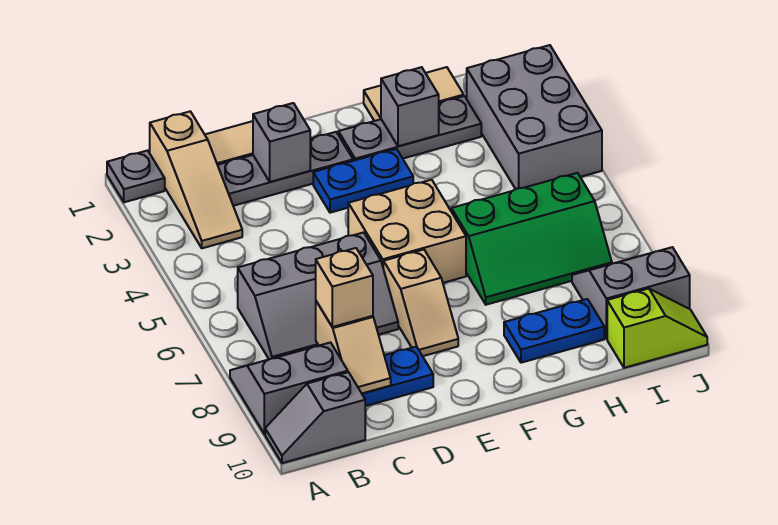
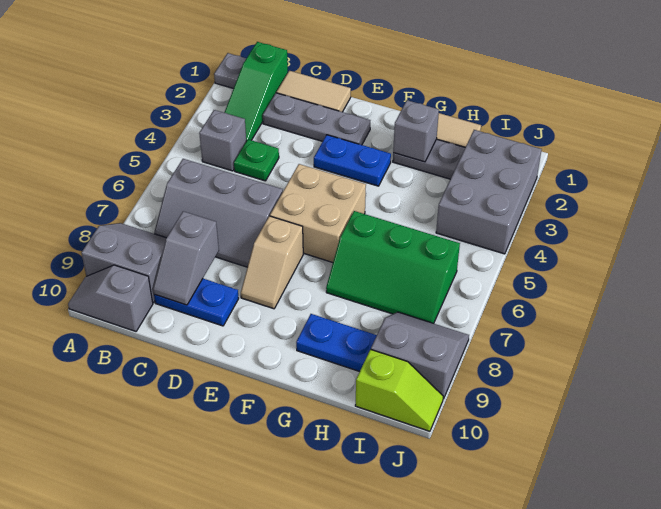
tan slope B1:B3 level 1 top 1 -> green slope B1:B3 level 1 top 1
none -> green plate C4 level 1
tan slope C8:C9 level 2 top 8 -> grey slope C8:C9 level 2 top 8
tan brick C8 level 3 -> none
grey brick D2 level 2 -> grey brick B4 level 1
grey plate F2:H2 level 1 -> grey plate G2:H2 level 1

